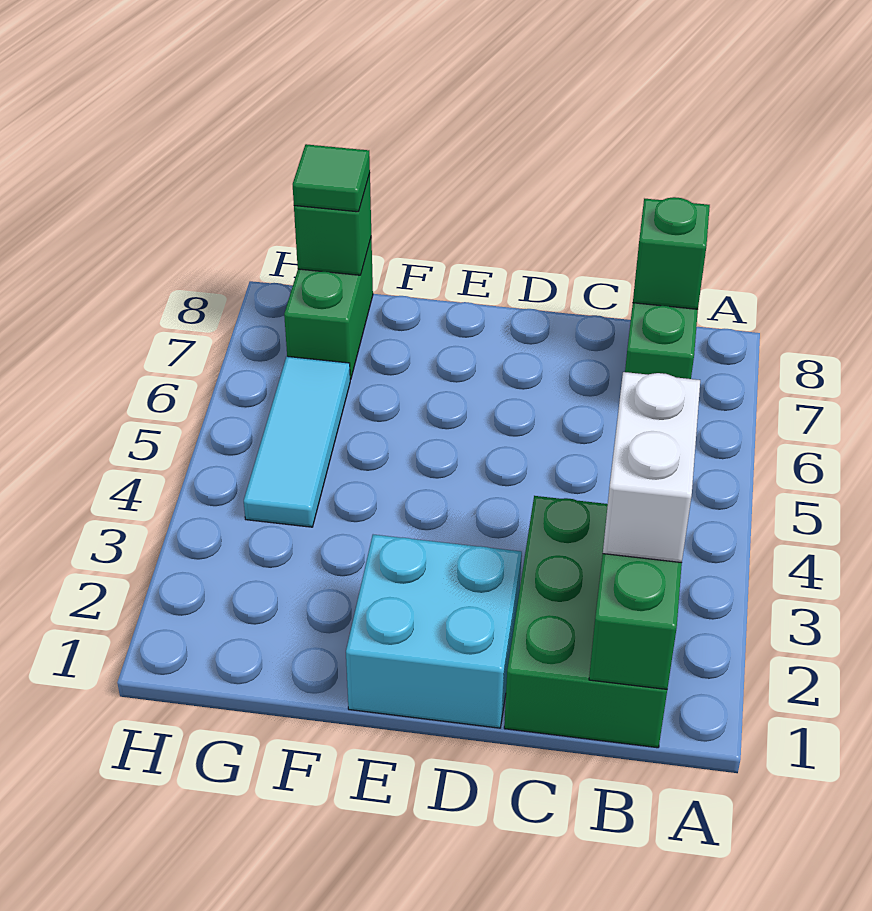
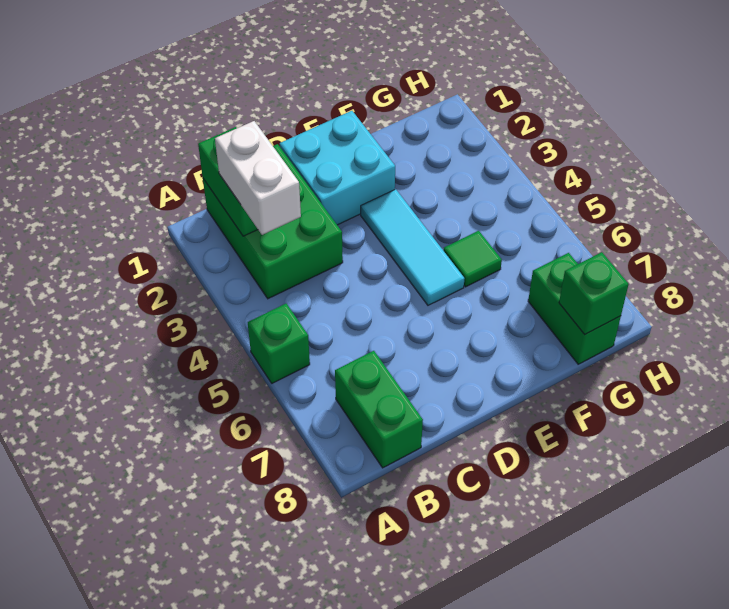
green brick B8 level 2 -> green brick A5 level 1
cyan tile G4:G6 level 1 -> cyan tile E3:E5 level 1
green tile G8 level 3 -> green tile F5 level 1

